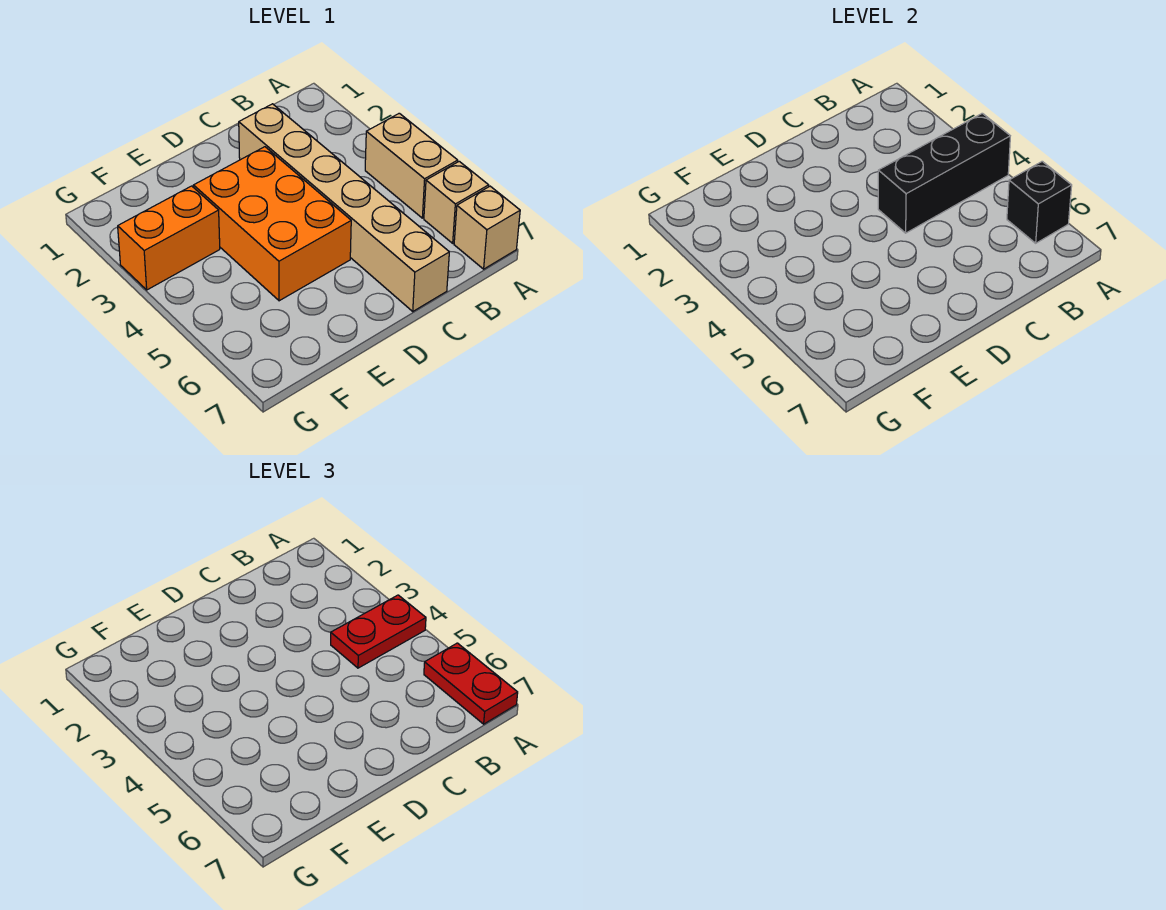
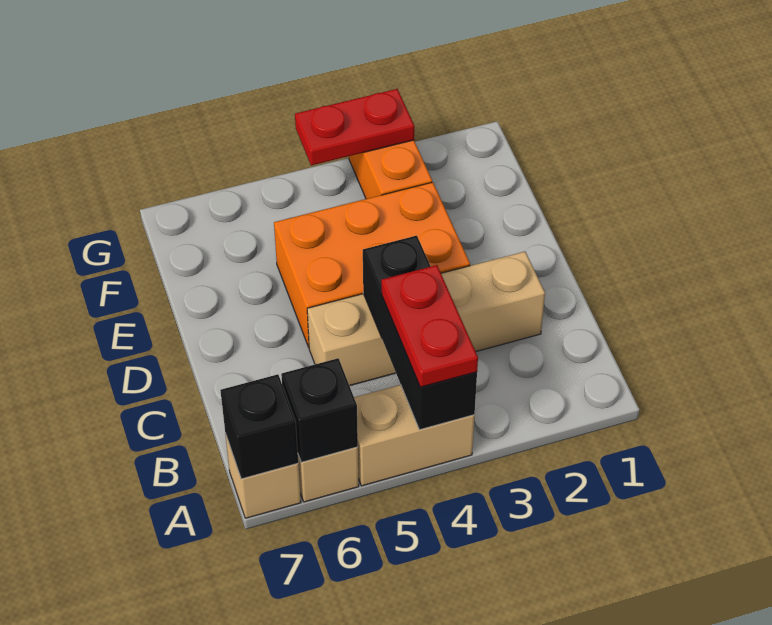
red plate A6:A7 level 3 -> red plate G3:G4 level 2
none -> black brick A7 level 2
tan brick C2:C7 level 1 -> tan brick C2:C5 level 1

